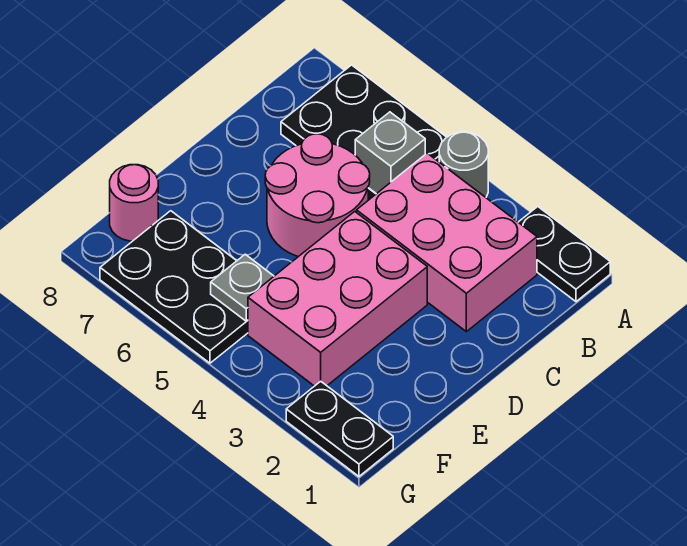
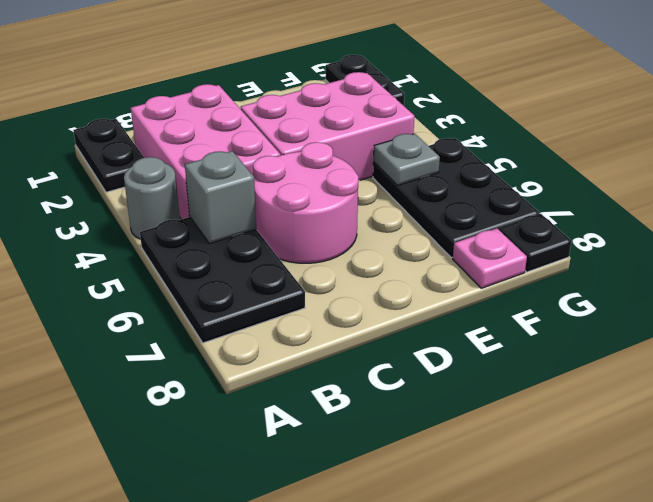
pink round brick F8 level 1 -> pink plate F8 level 1
none -> black plate G8 level 1

